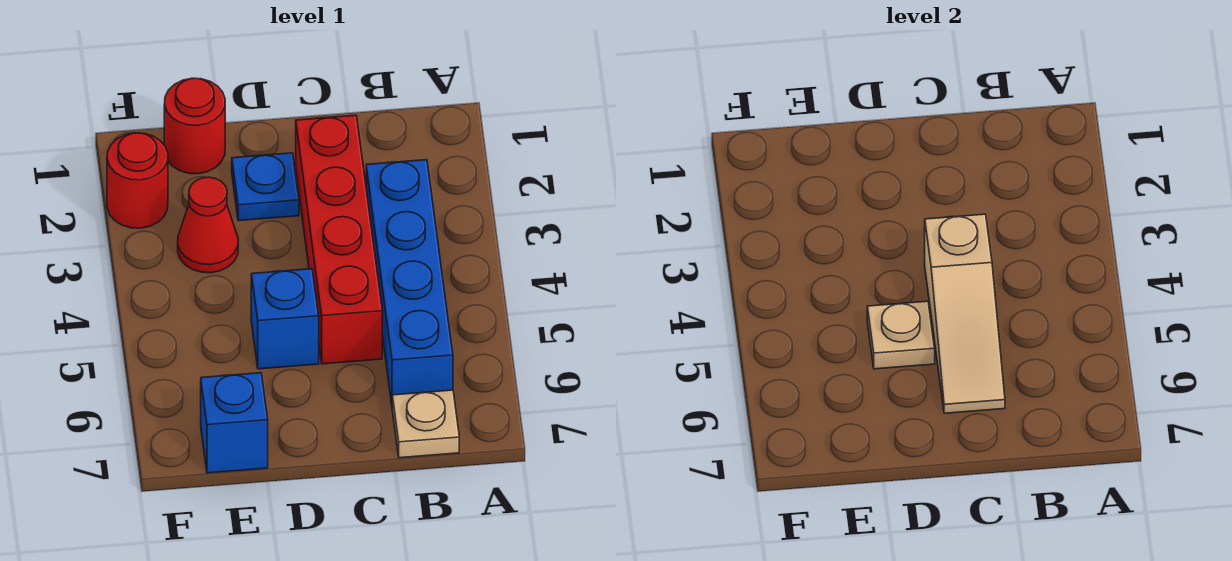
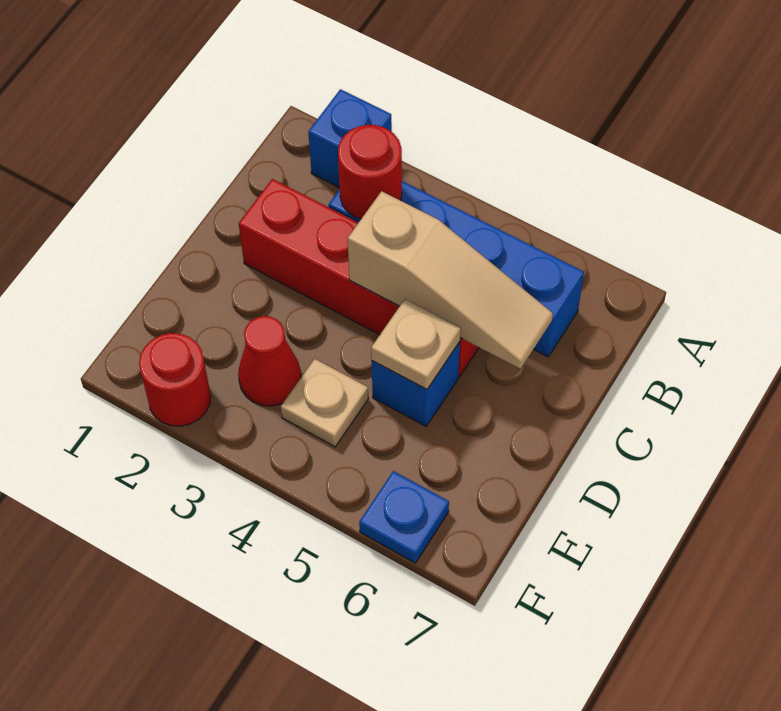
tan plate B7 level 1 -> tan plate E4 level 1
blue plate D2 level 1 -> blue plate F6 level 1
red round brick E1 level 1 -> red round brick B3 level 2
blue brick E7 level 1 -> blue brick A2 level 1

